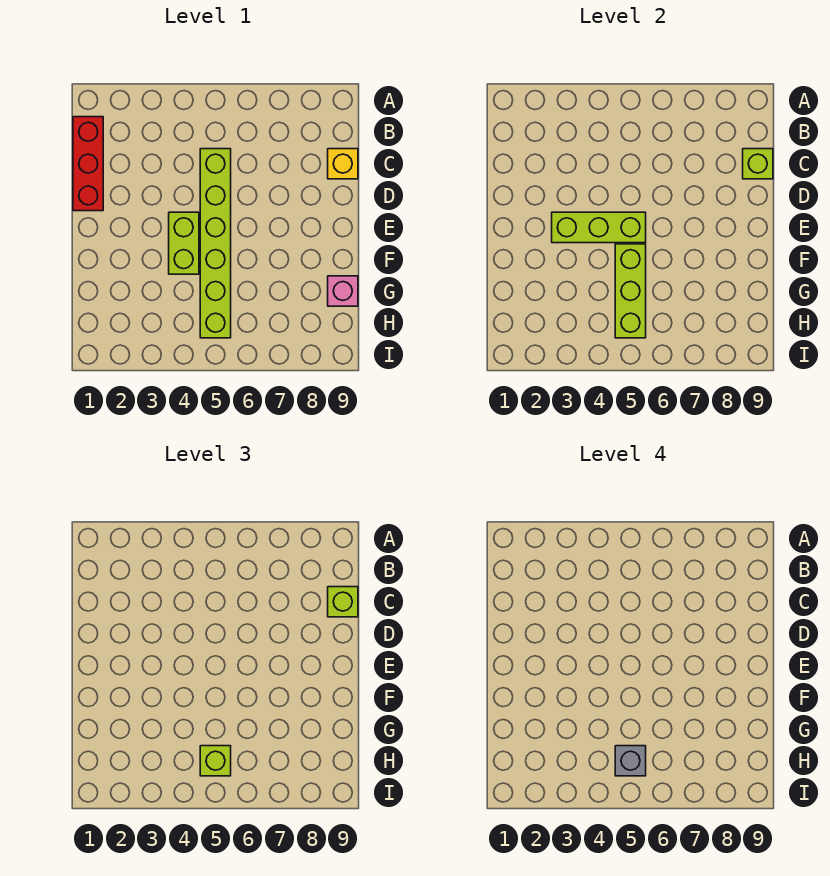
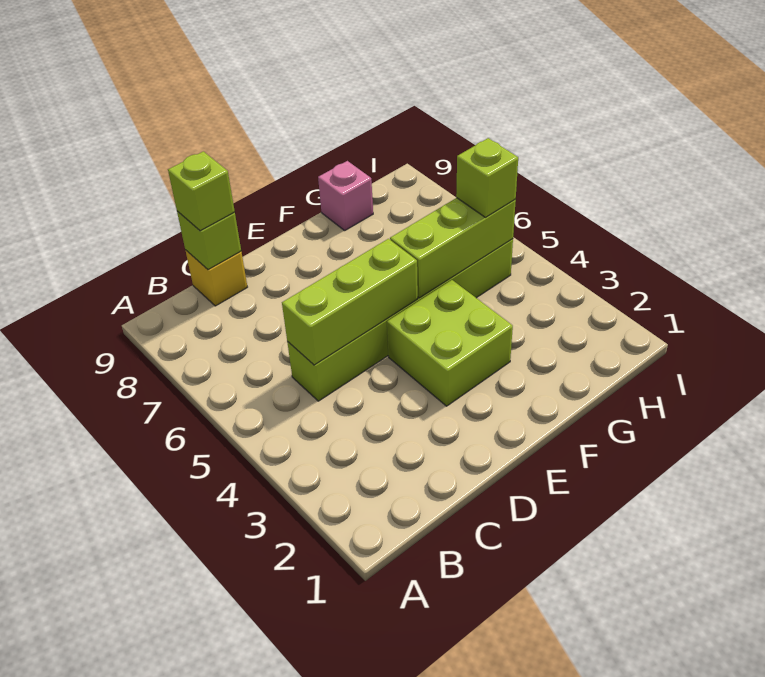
red brick B1:D1 level 1 -> none
lime brick E3:E5 level 2 -> lime brick C5:E5 level 2
lime brick E4:F4 level 1 -> lime brick E3:F4 level 1
grey brick H5 level 4 -> none

